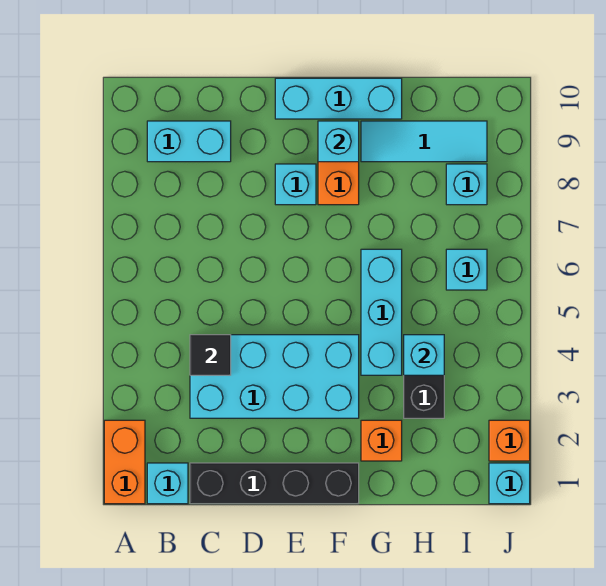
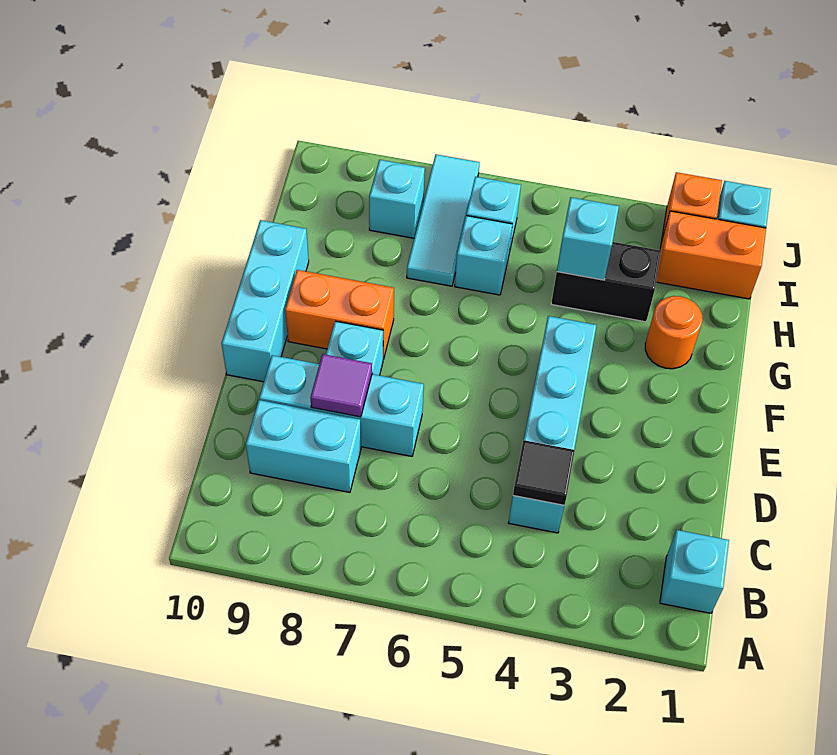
orange brick A1:A2 level 1 -> orange brick I1:I2 level 1
cyan brick B9:C9 level 1 -> cyan brick C8:C9 level 1
black brick C1:F1 level 1 -> none
cyan brick C3:F4 level 1 -> cyan brick C4:F4 level 1
none -> purple tile D8 level 2
cyan brick F9 level 2 -> cyan brick H6 level 1
orange brick G2 level 1 -> orange round brick G2 level 1
cyan brick G4:G6 level 1 -> cyan brick D7:D9 level 1
cyan tile G9:I9 level 1 -> cyan tile H7:J7 level 1

